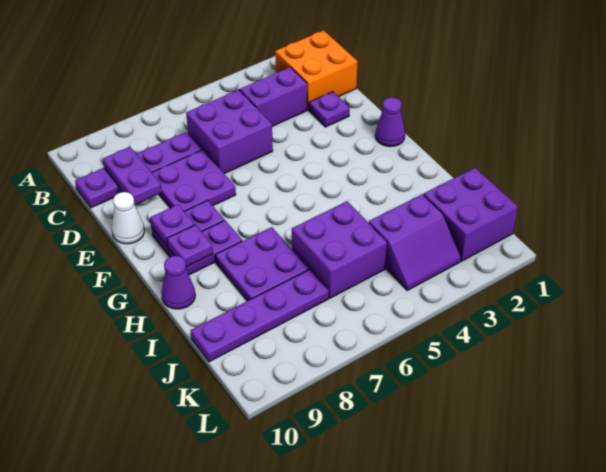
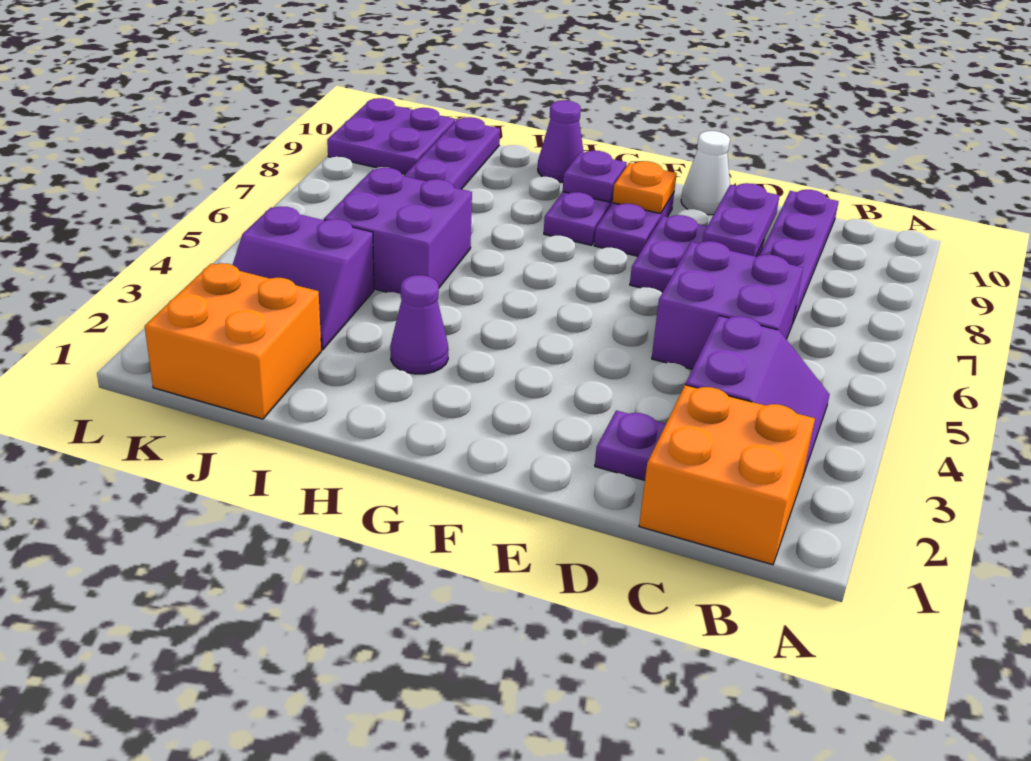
purple plate C9:D9 level 2 -> purple plate D8:D9 level 2
purple cone F1 level 1 -> purple cone H3 level 1
purple plate F9 level 2 -> orange plate F9 level 2
purple plate H7:I8 level 1 -> purple plate K9:L10 level 1
purple brick J1:K2 level 1 -> orange brick J1:K2 level 1
purple slope J3:K4 level 1 top J -> purple slope J3:K4 level 1 top 4

